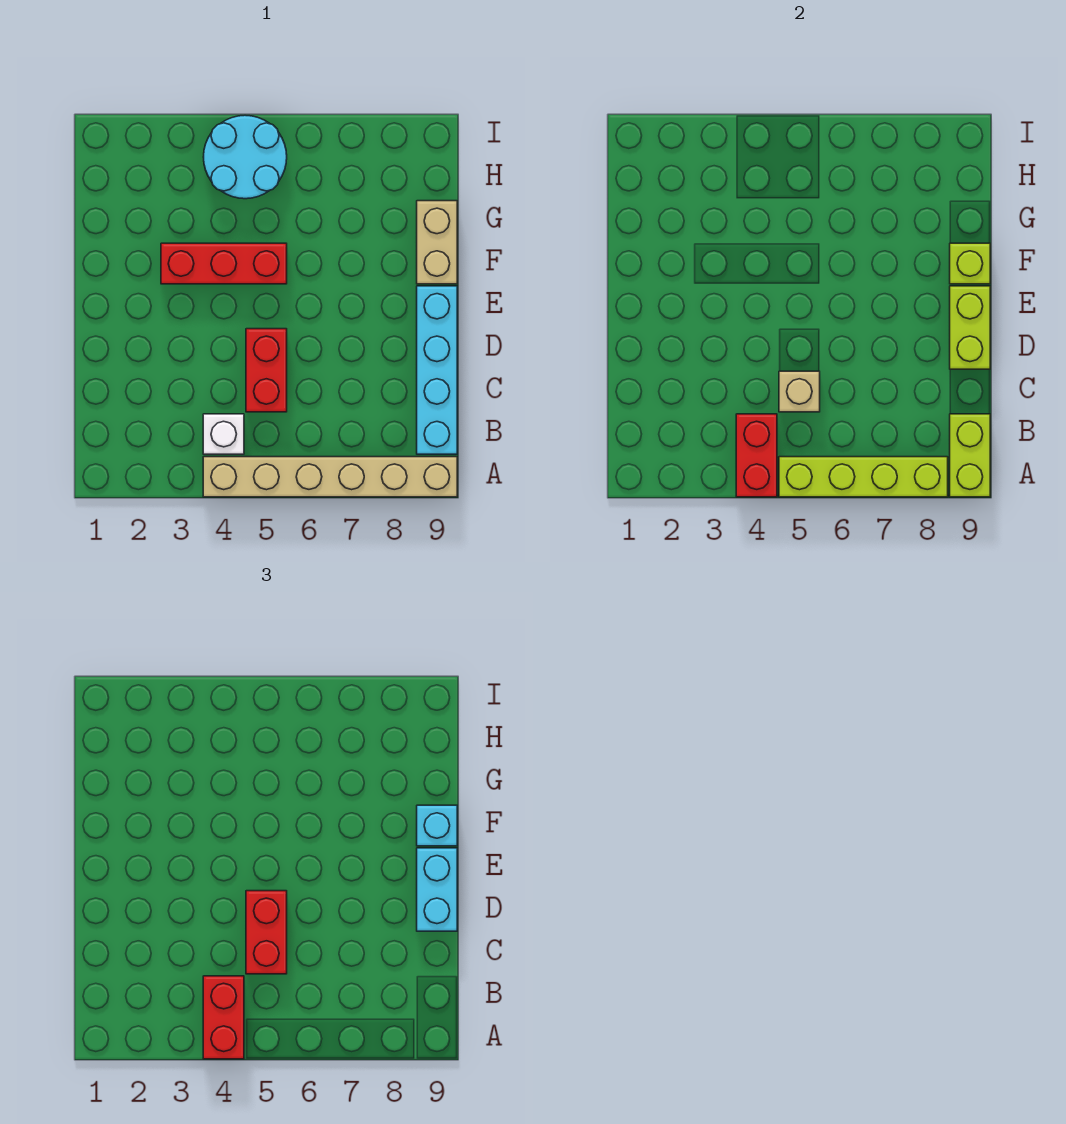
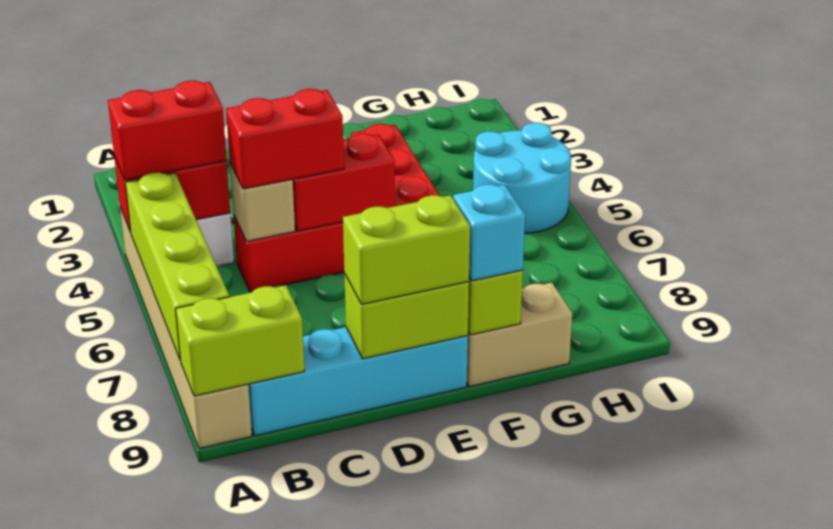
none -> red brick D5:E5 level 2
cyan brick D9:E9 level 3 -> lime brick D9:E9 level 3

